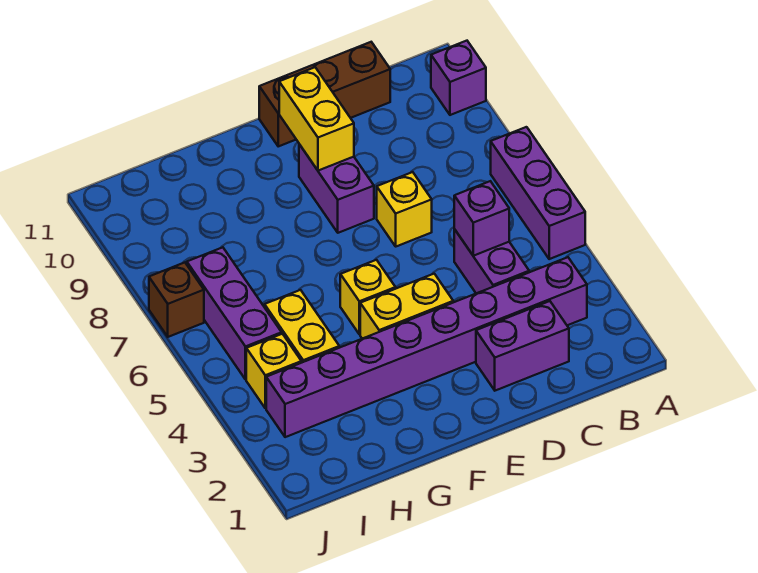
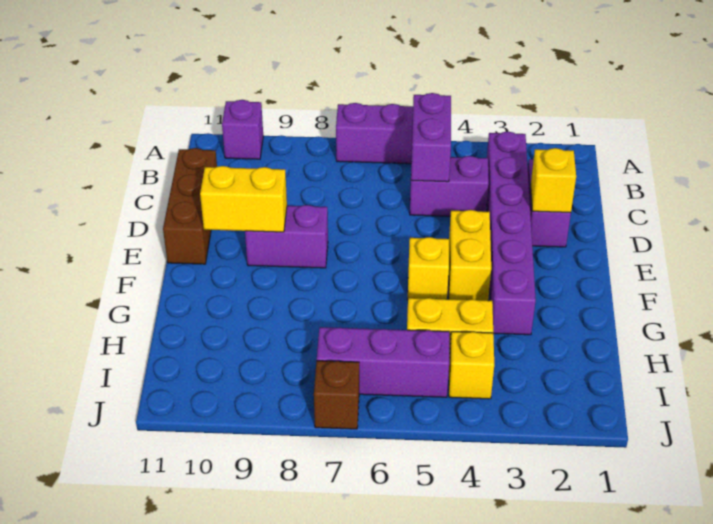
purple brick B3:I3 level 1 -> purple brick B3:G3 level 1
purple brick C5 level 2 -> purple brick B5:C5 level 2
yellow brick D7 level 1 -> yellow brick D2 level 2

